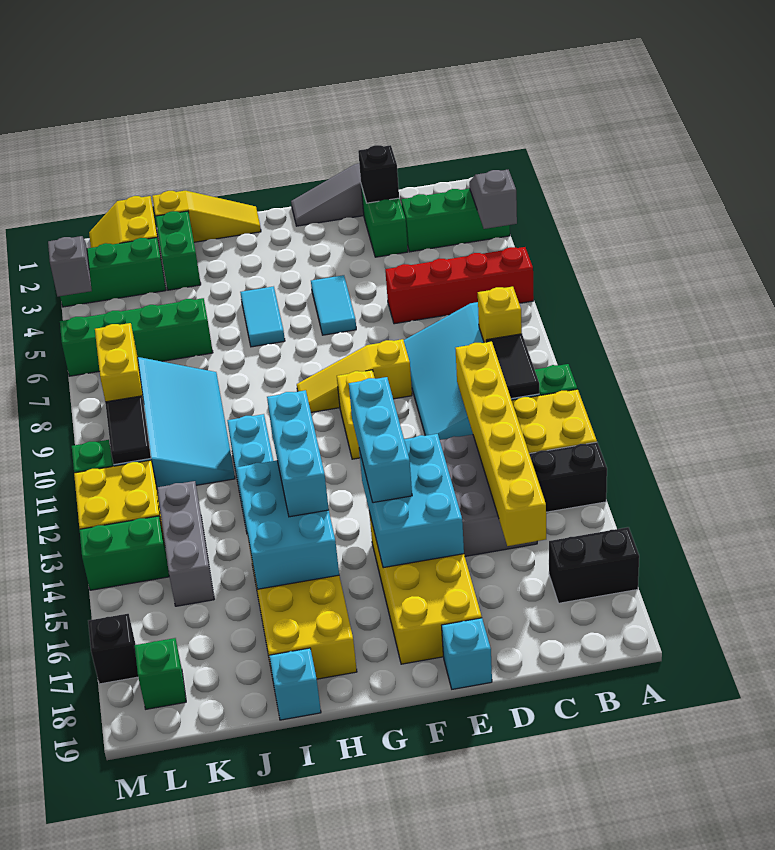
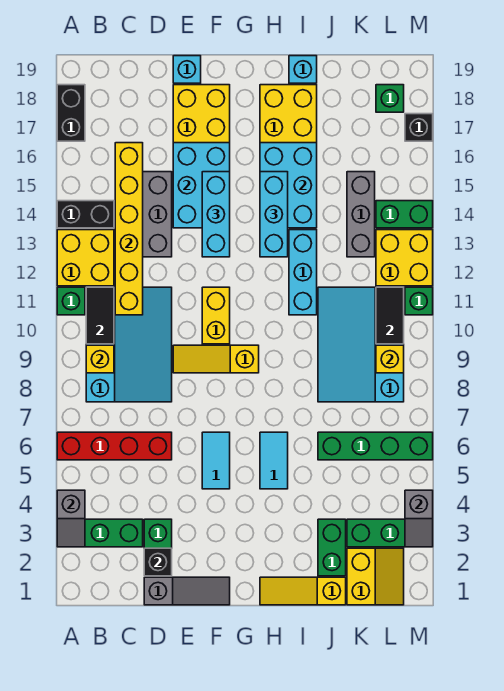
black brick A17:B17 level 1 -> black brick A17:A18 level 1
yellow slope E9:G9 level 1 top E -> yellow slope E9:G9 level 1 top G
yellow brick L8:L9 level 2 -> yellow brick L9 level 2

